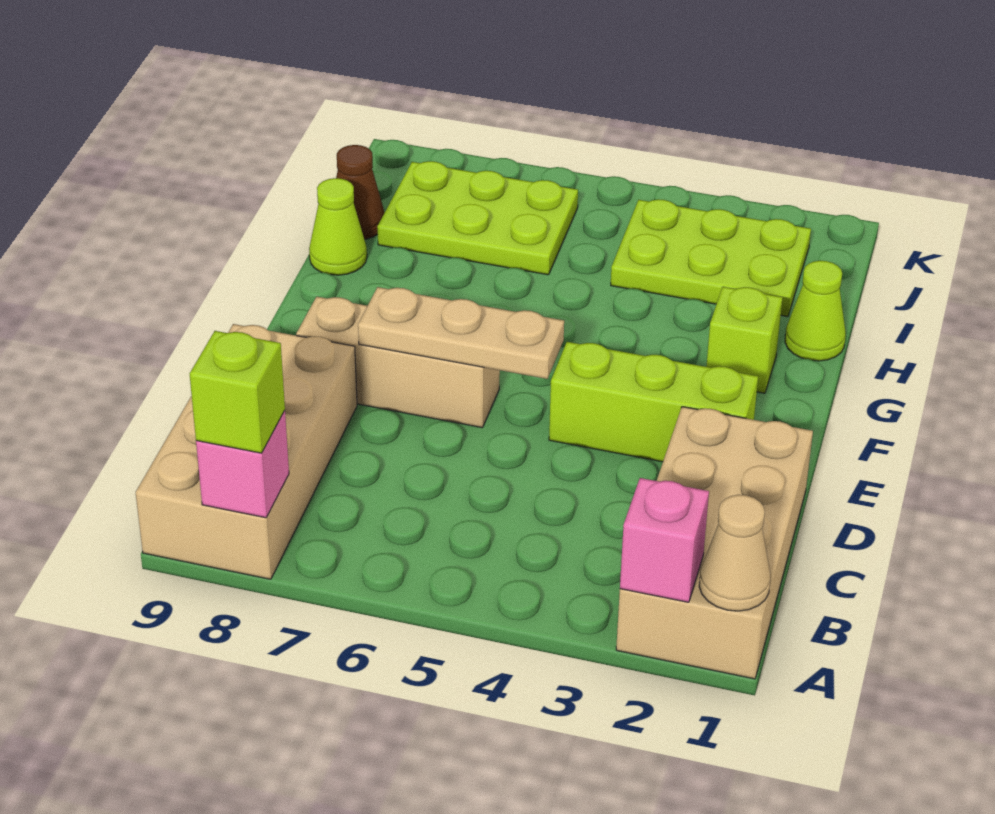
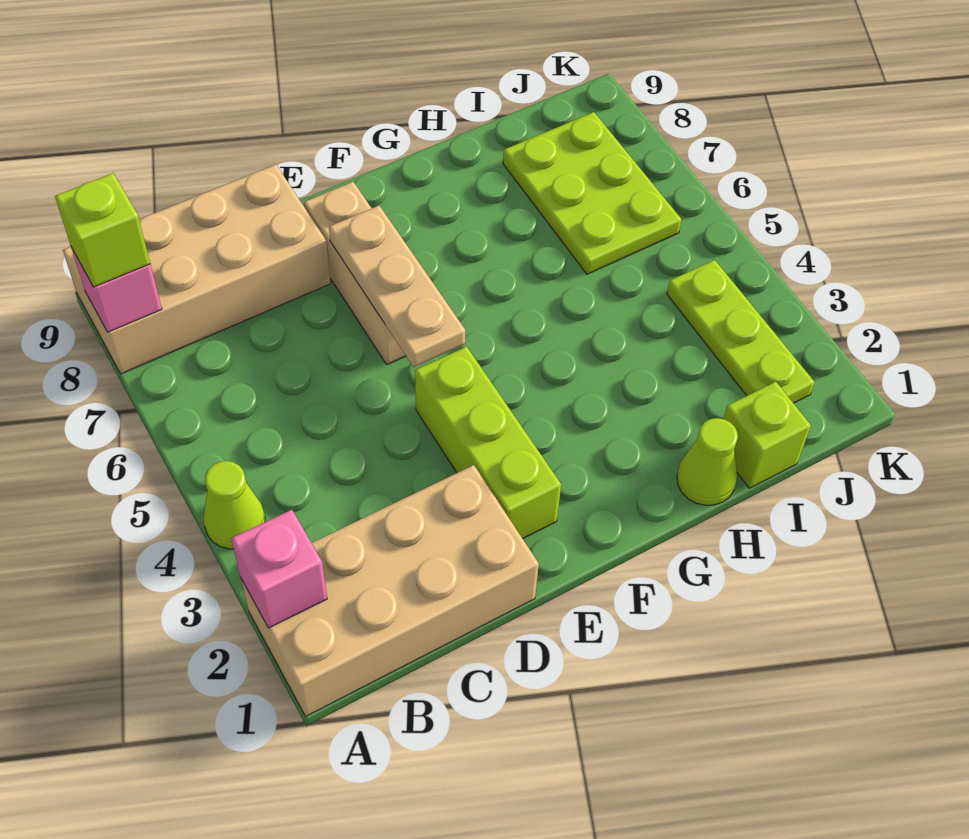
tan cone A1 level 2 -> none
lime brick G2 level 1 -> lime brick I1 level 1
lime cone H9 level 1 -> lime cone A4 level 1
lime plate I2:J4 level 1 -> lime plate J2:J4 level 1
brown cone I9 level 1 -> none

